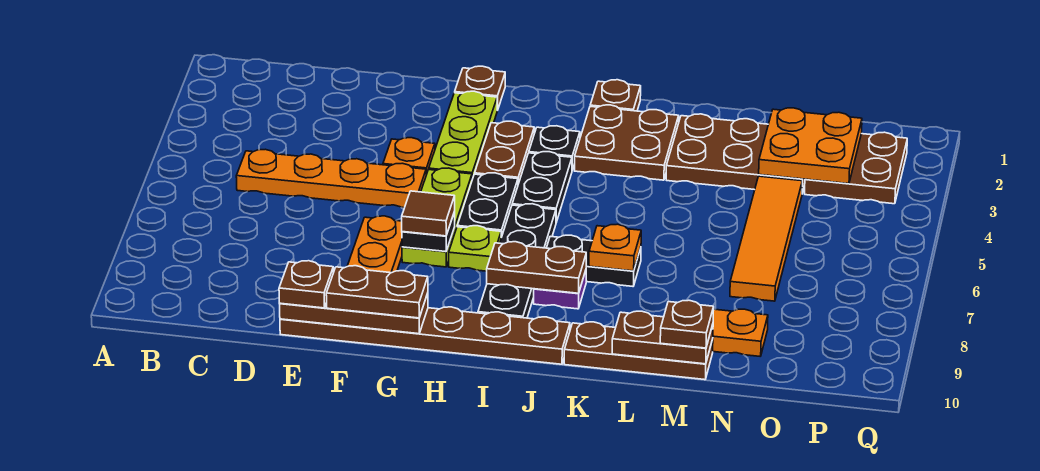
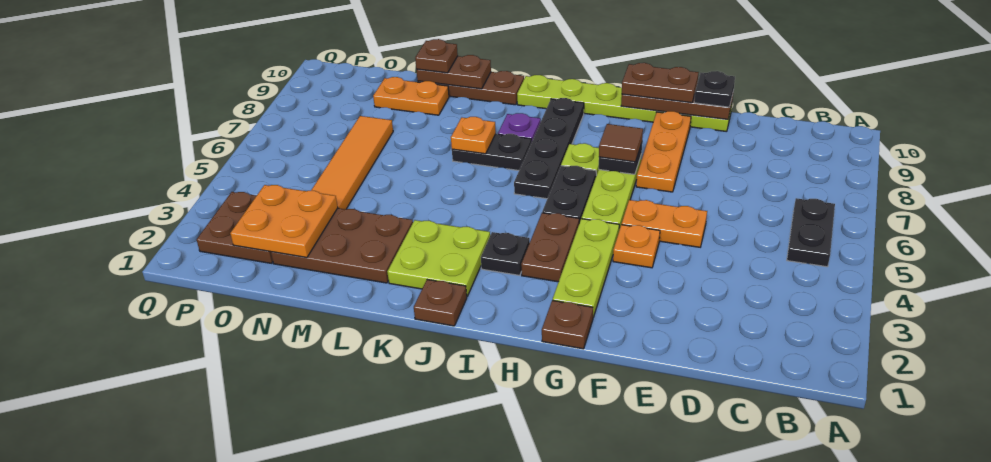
orange plate C5:F5 level 1 -> orange plate E5:F5 level 1
brown plate E10:J10 level 1 -> lime plate E10:J10 level 1
brown plate E10 level 3 -> black plate E10 level 3
black plate I4:I5 level 1 -> black plate B5:B6 level 1
brown plate I8:J8 level 2 -> none
brown plate J2:K3 level 1 -> lime plate J2:K3 level 1

